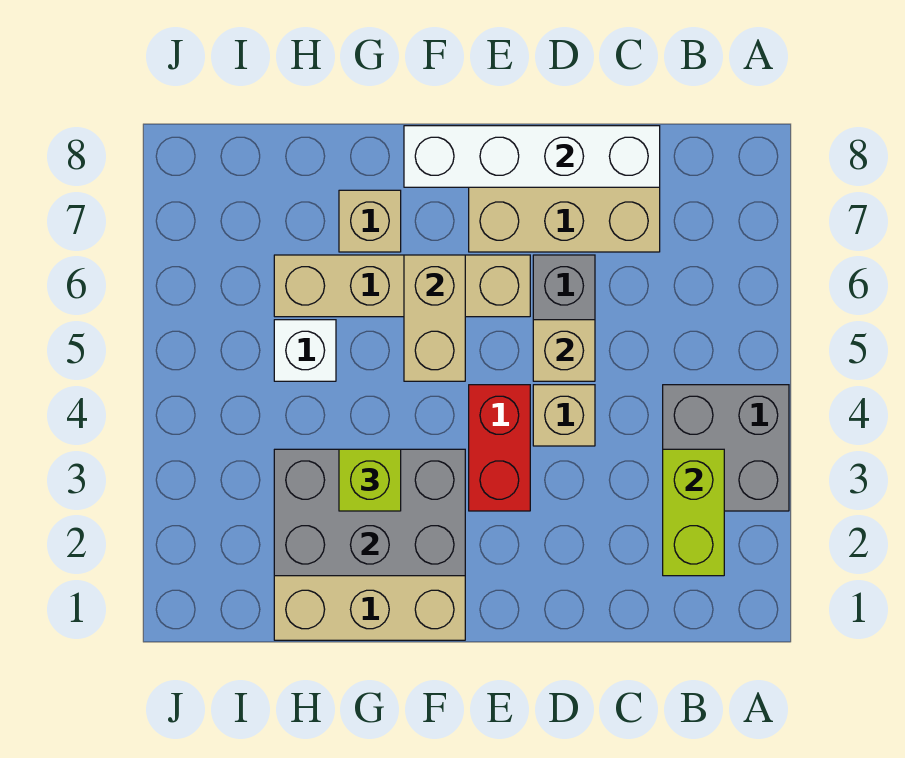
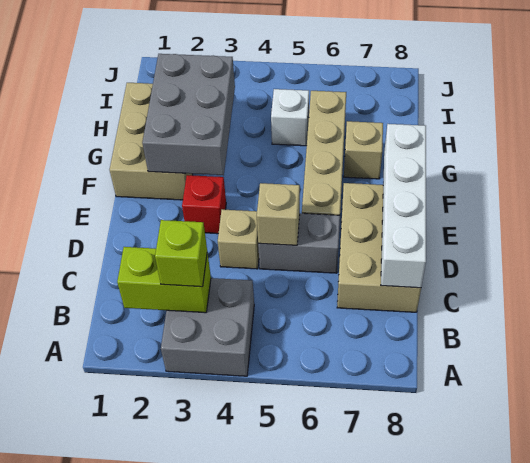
red brick E3:E4 level 1 -> red brick E3 level 1
tan brick F5:F6 level 2 -> none
lime brick G3 level 3 -> lime brick B3 level 3

